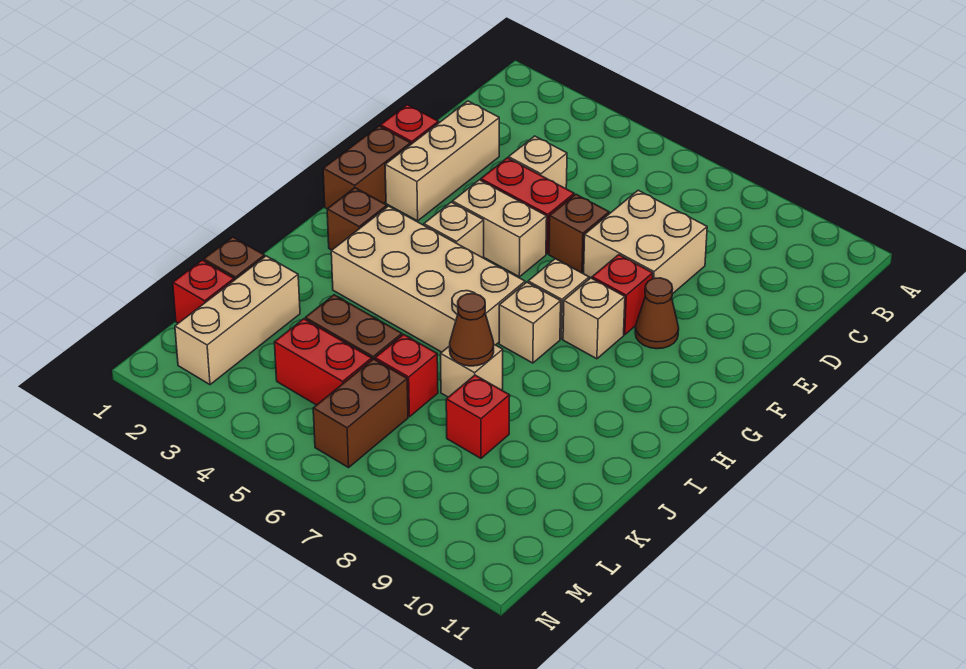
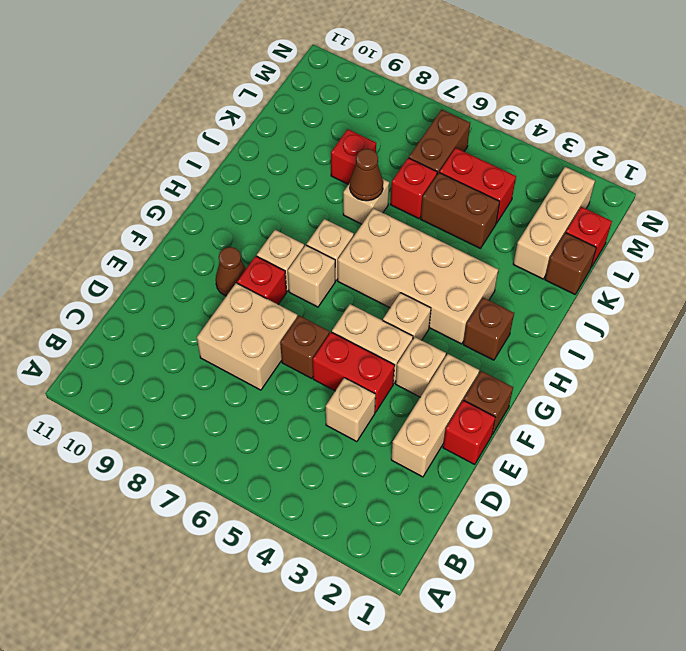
brown brick F1:G1 level 1 -> brown brick F1 level 1
none -> tan brick F3 level 1

